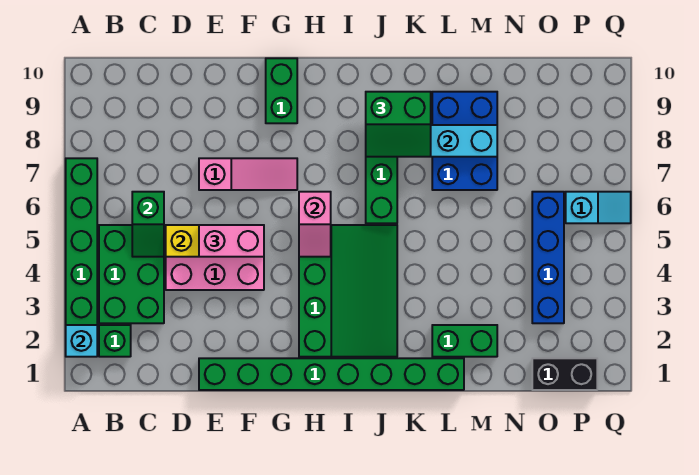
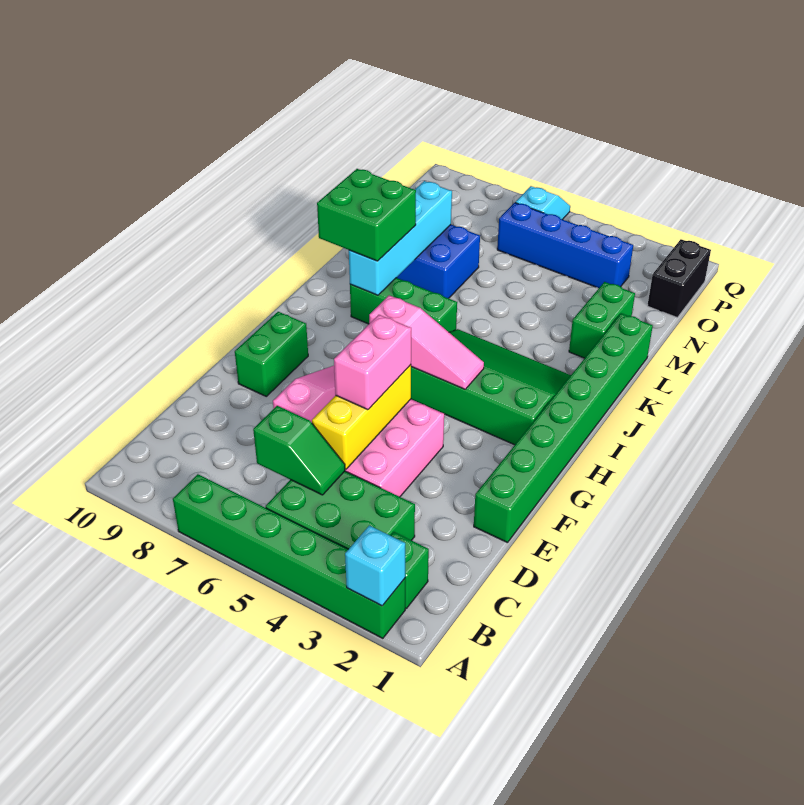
green brick G9:G10 level 1 -> green brick F9:G9 level 1
pink slope H5:H6 level 2 top 6 -> pink slope H4:H6 level 2 top 6
green slope J8:K9 level 3 top 9 -> green brick J8:K9 level 3

